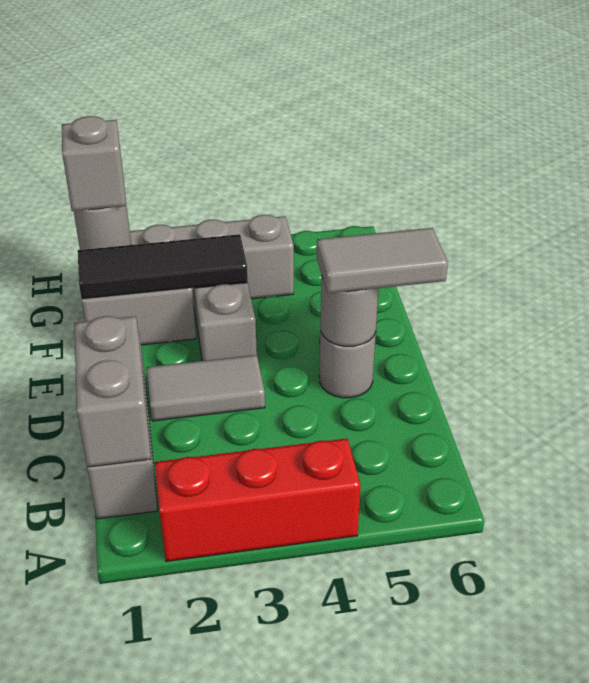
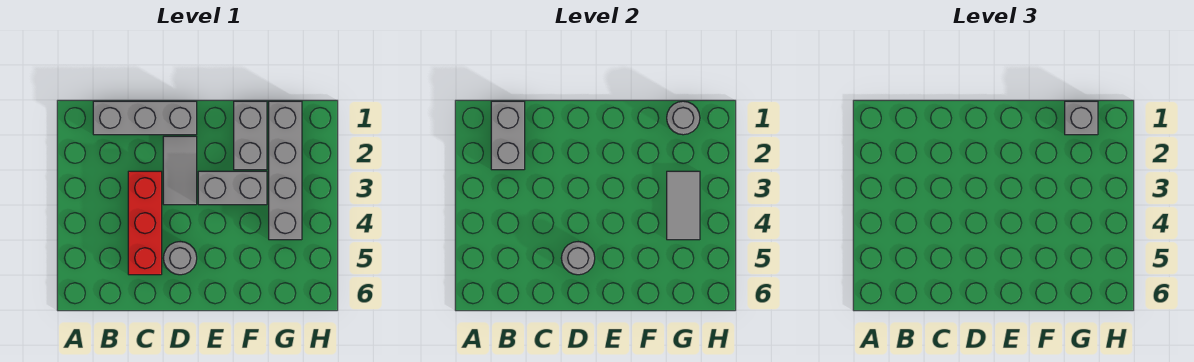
red brick A2:A4 level 1 -> red brick C3:C5 level 1
grey brick B1:C1 level 2 -> grey brick B1:B2 level 2
grey tile D5:D6 level 3 -> grey tile G3:G4 level 2
black tile F1:F3 level 2 -> none

